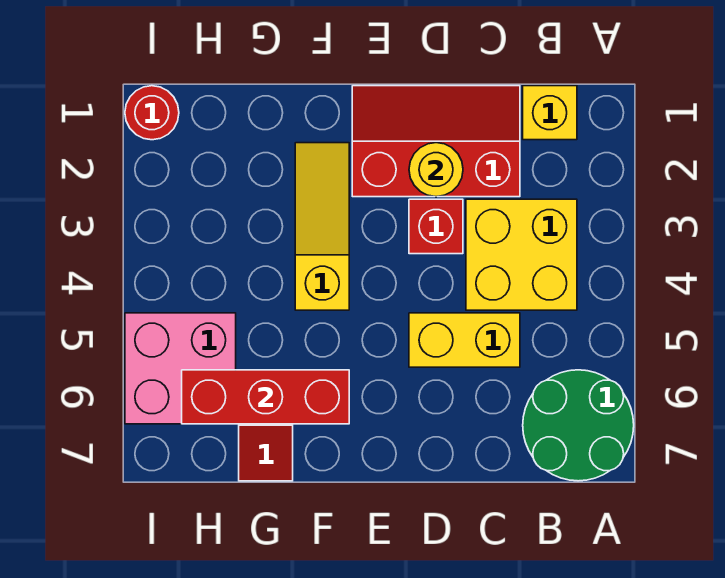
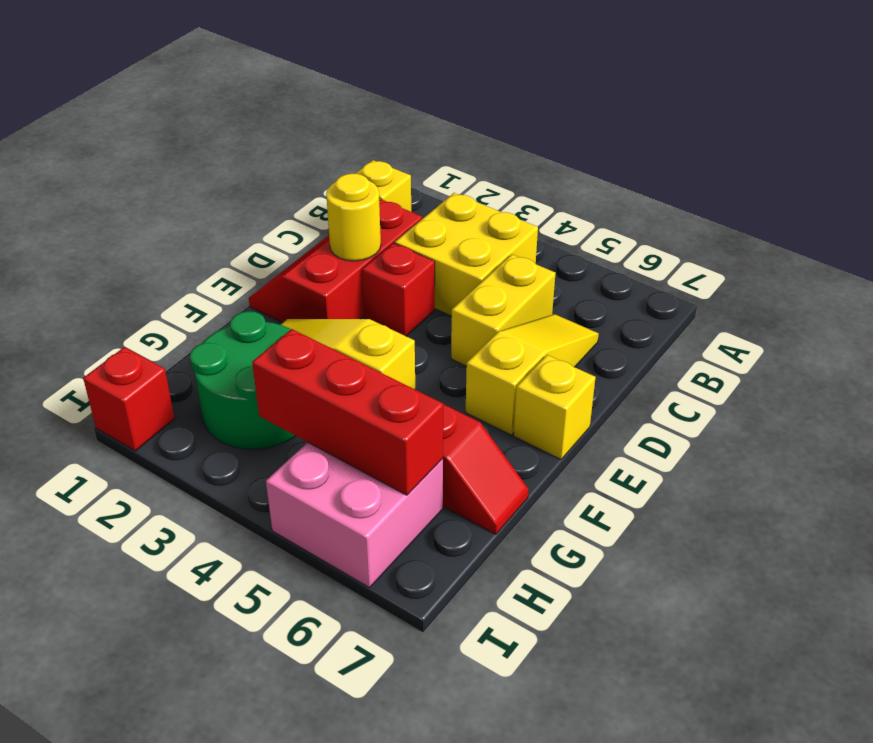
green round brick A6:B7 level 1 -> green round brick G2:H3 level 1
none -> yellow slope C6:E6 level 1 top E
none -> yellow brick E7 level 1
red brick F6:H6 level 2 -> red brick H4:H6 level 2
red round brick I1 level 1 -> red brick I1 level 1

